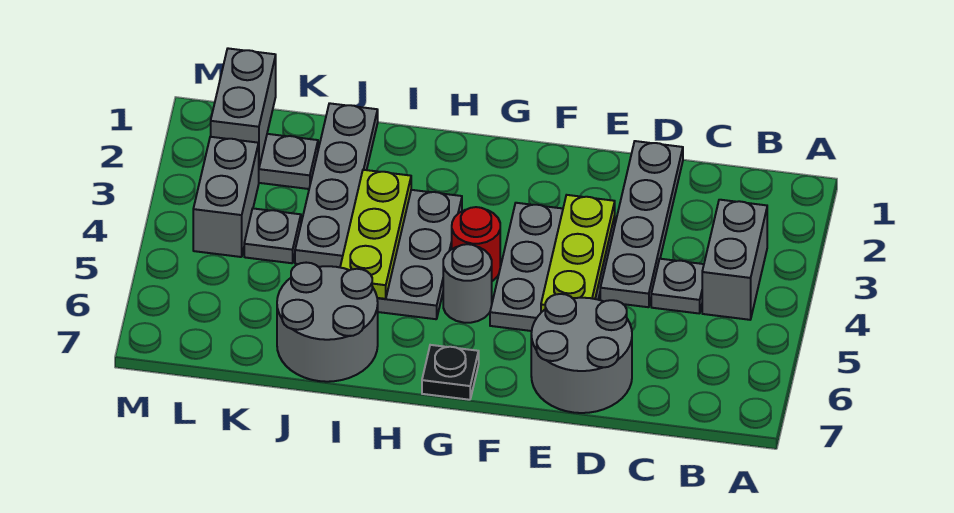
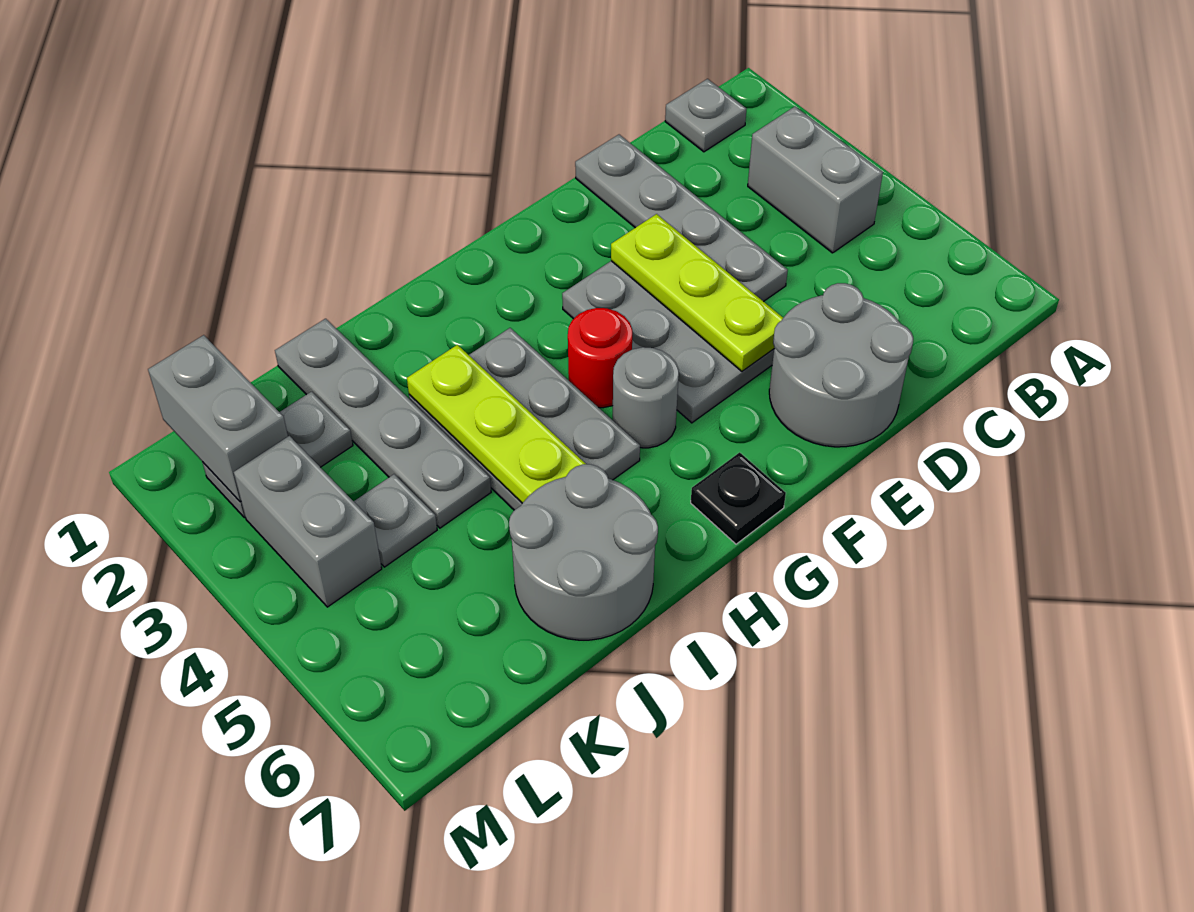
grey plate C4 level 1 -> grey plate B1 level 1

